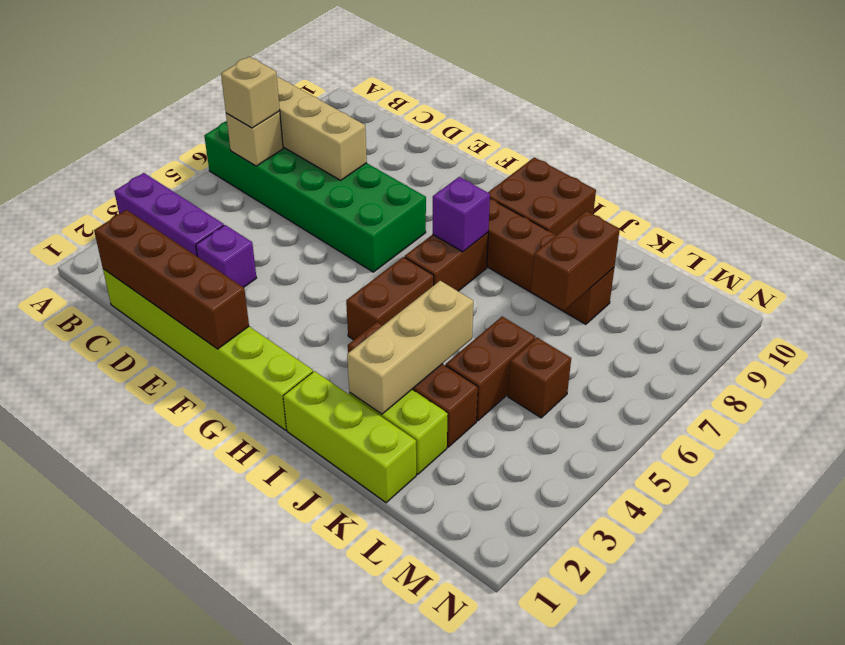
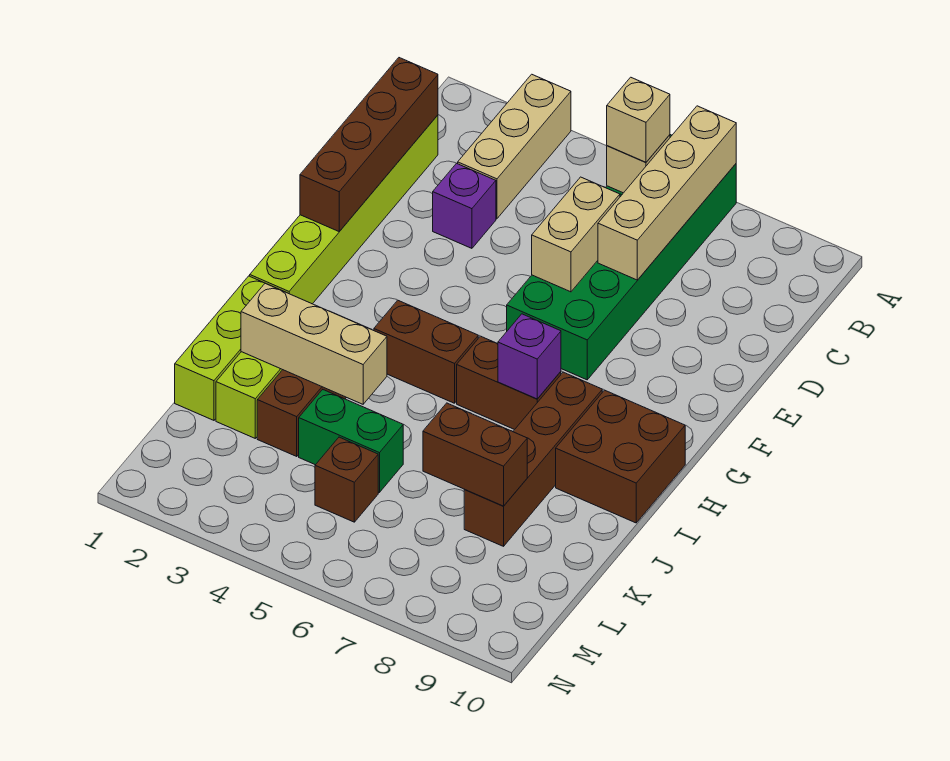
purple brick A3:C3 level 1 -> tan brick A3:C3 level 1
none -> tan brick D6:E6 level 2
brown brick K4:K5 level 1 -> green brick K4:K5 level 1

